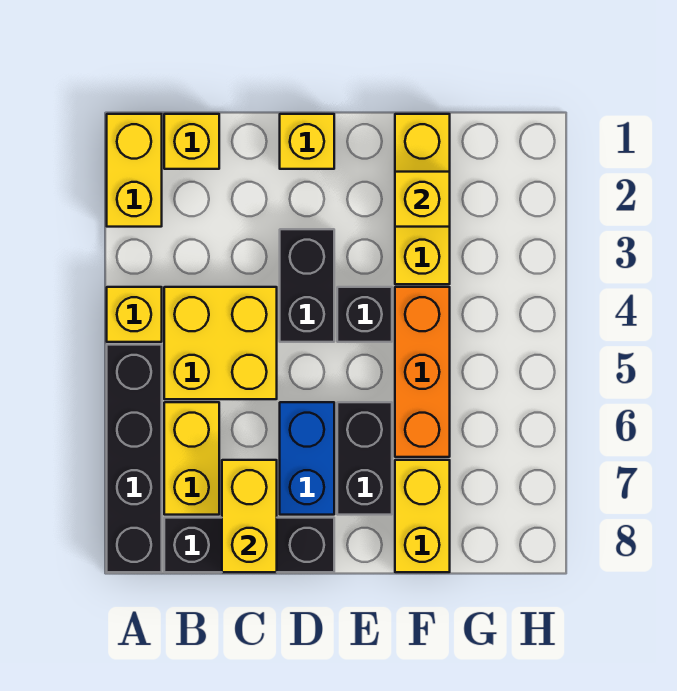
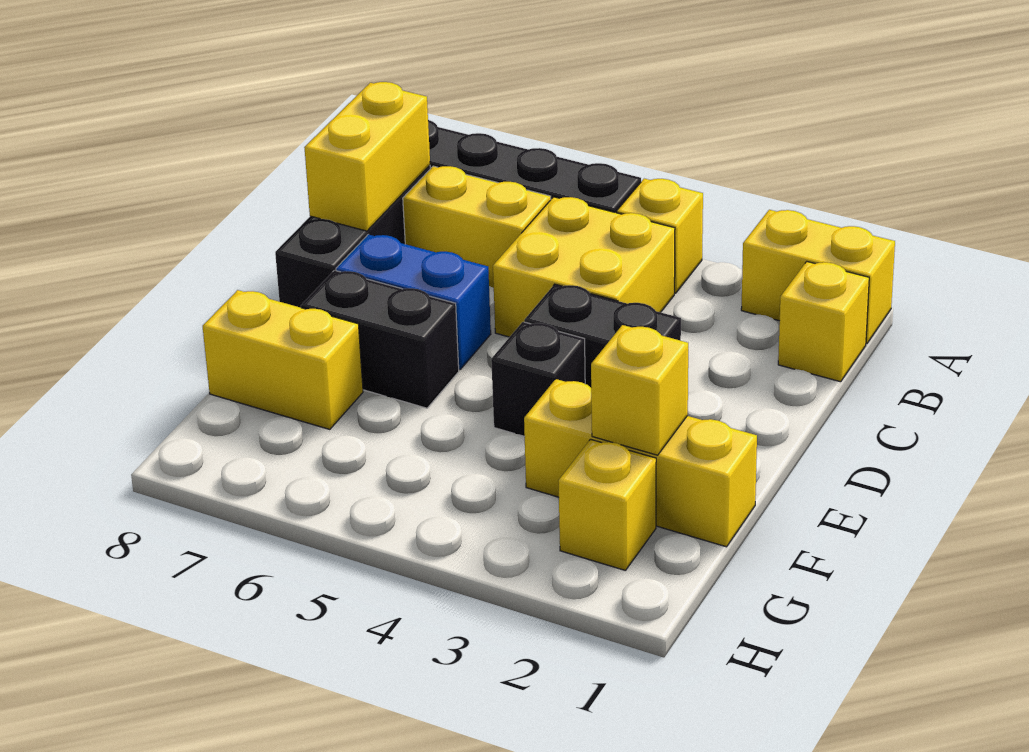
yellow brick C7:C8 level 2 -> yellow brick B8:C8 level 2
yellow brick D1 level 1 -> yellow brick G2 level 1
orange brick F4:F6 level 1 -> none

